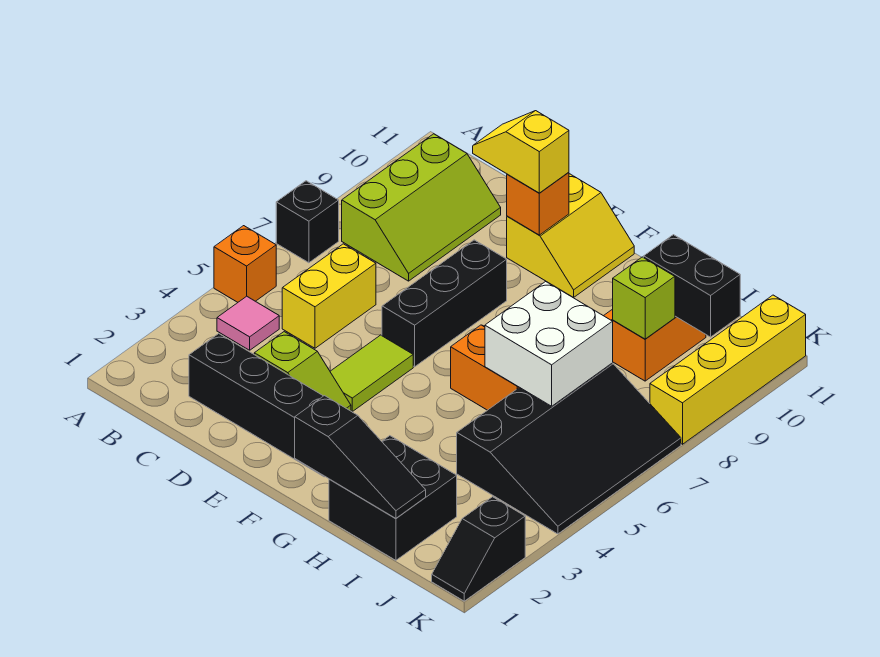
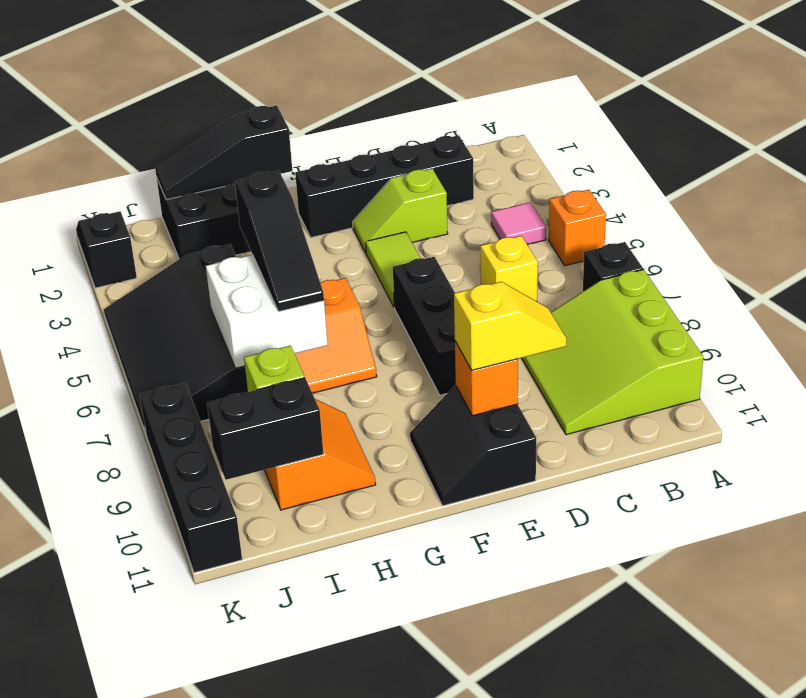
lime slope B8:C10 level 1 top B -> lime slope A8:C10 level 1 top A
yellow brick C5:C6 level 1 -> yellow brick C6 level 1
yellow slope E10:F11 level 1 top E -> black slope E10:F11 level 1 top E
none -> black slope H5:H7 level 3 top 5
yellow brick K8:K11 level 1 -> black brick K8:K11 level 1

